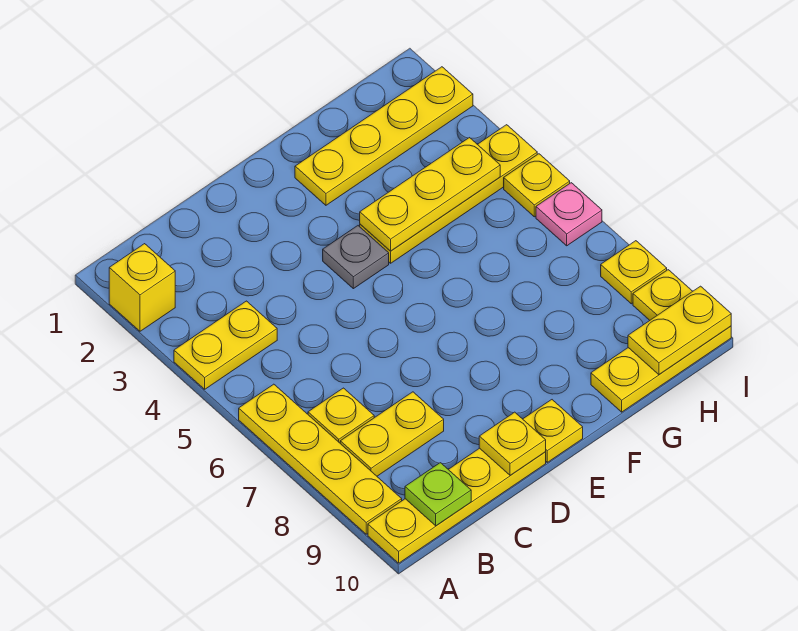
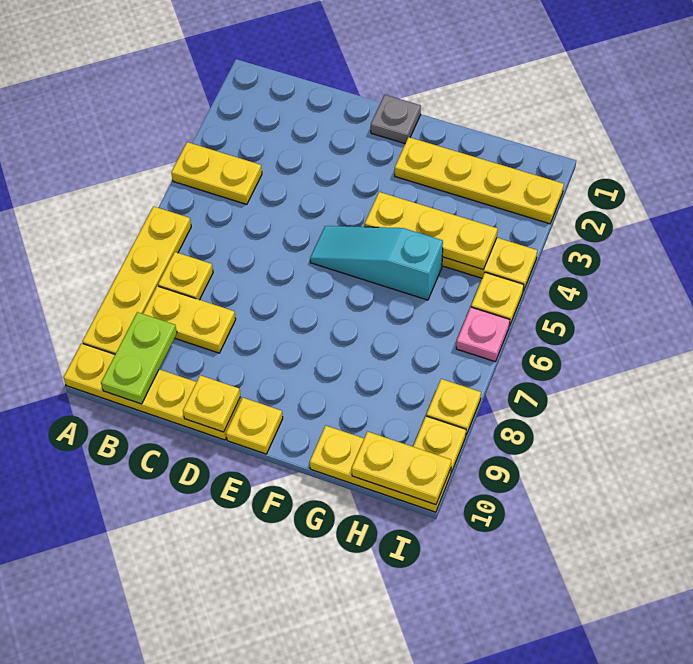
yellow brick A2 level 1 -> none
lime plate B10 level 2 -> lime plate B9:B10 level 2
grey plate E4 level 1 -> grey plate E1 level 1
none -> cyan slope E5:G5 level 1 top G

